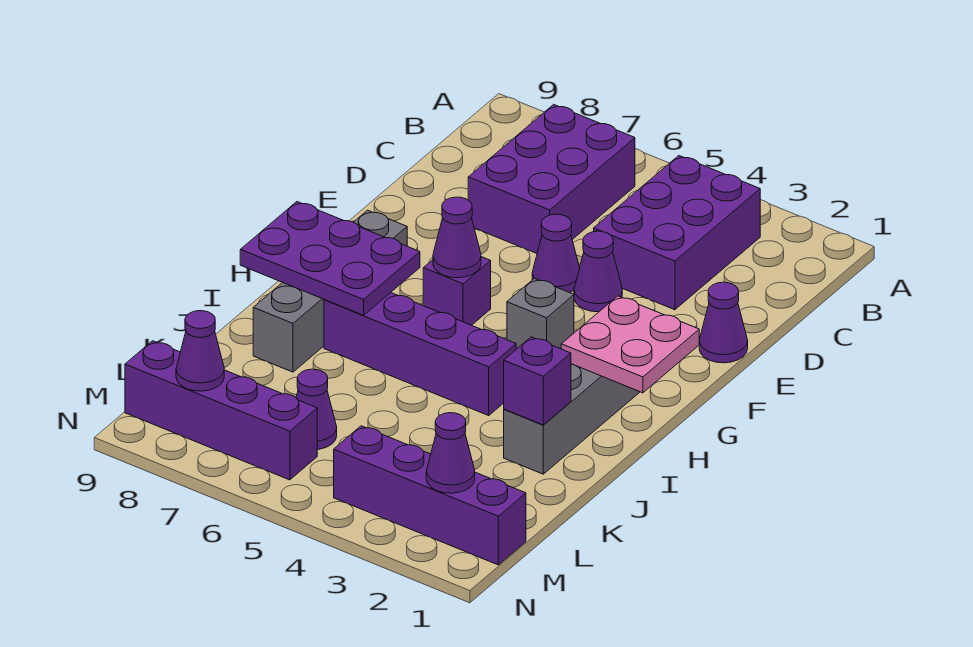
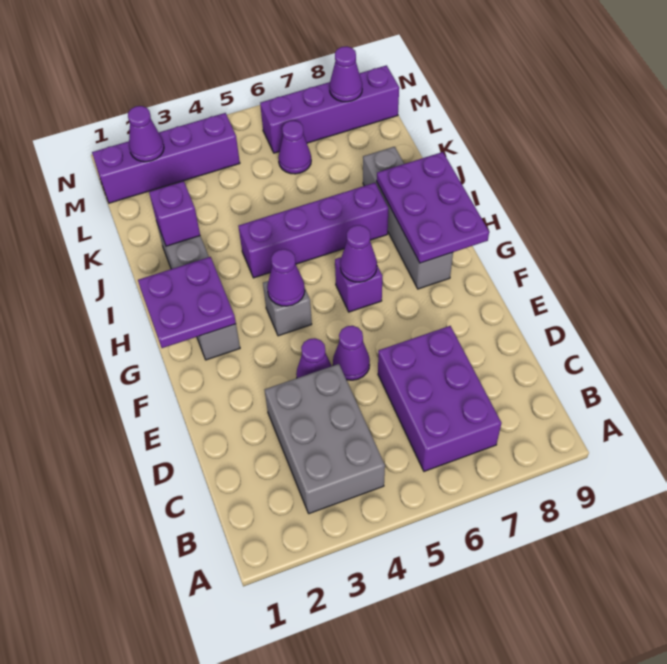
purple brick B3:D4 level 1 -> grey brick B3:D4 level 1
purple cone E1 level 1 -> purple cone G4 level 2
pink plate G1:H2 level 2 -> purple plate G1:H2 level 2
purple plate H7:I9 level 2 -> purple plate G8:I9 level 2

